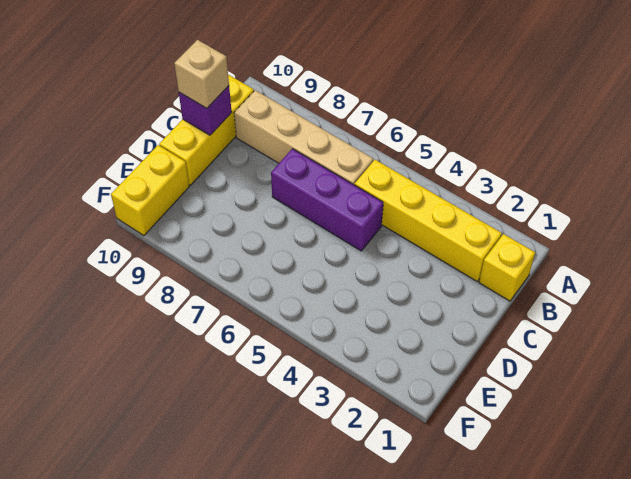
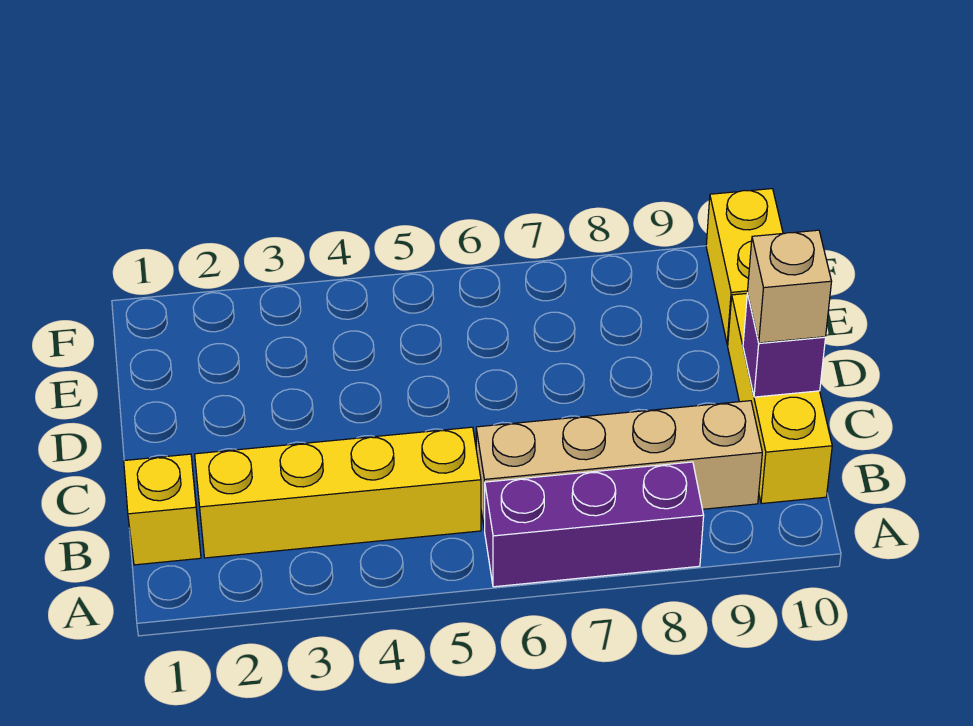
purple brick C5:C7 level 1 -> purple brick A6:A8 level 1

